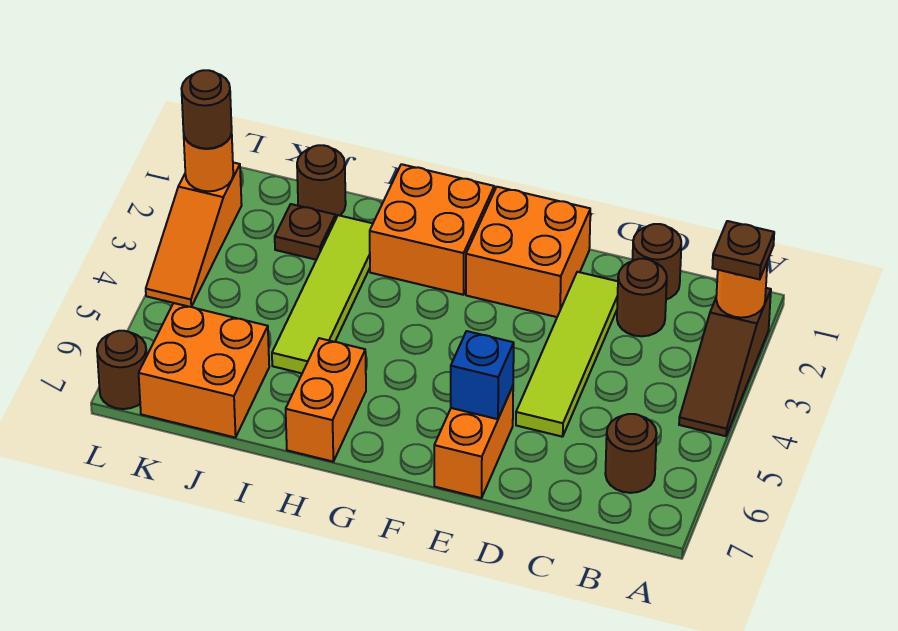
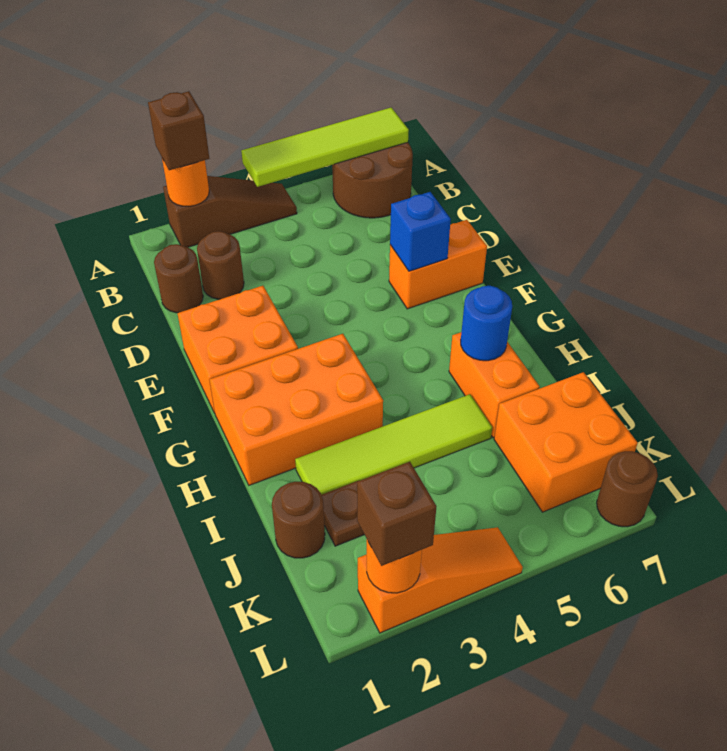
brown plate A2 level 3 -> brown brick A2 level 3
brown round brick B6 level 1 -> brown round brick A6:B7 level 1
lime tile D2:D5 level 1 -> lime tile A4:A7 level 2
orange brick G1:H2 level 1 -> orange brick G1:H3 level 1
orange brick H6:H7 level 1 -> orange brick H6:I6 level 1
none -> blue round brick H6 level 2
brown round brick L2 level 3 -> brown brick L2 level 3

